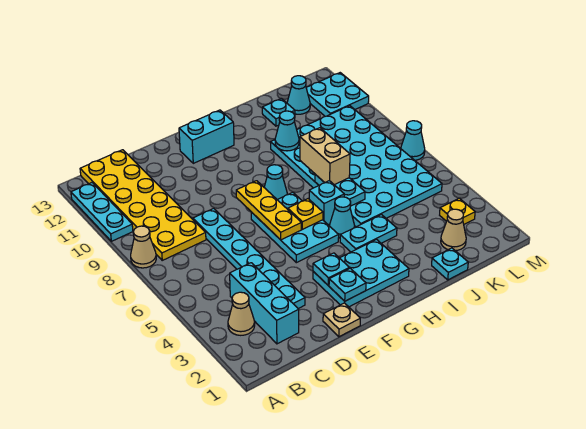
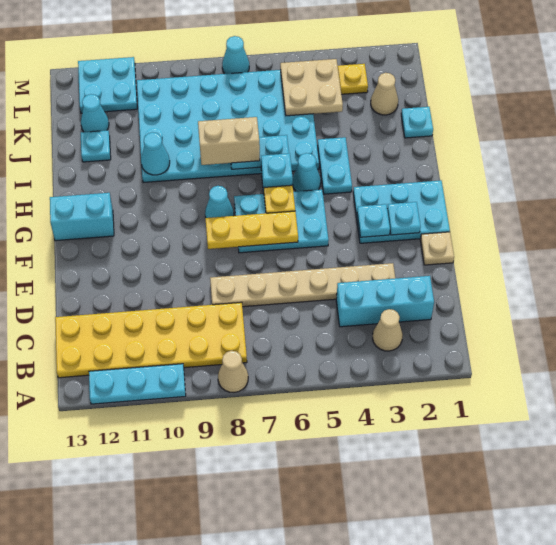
cyan plate D3:D8 level 1 -> tan plate D3:D8 level 1
cyan plate F2:H3 level 1 -> cyan plate F1:G3 level 1
cyan brick F12:G12 level 1 -> cyan brick G12:G13 level 1
none -> tan plate K4:L5 level 2

